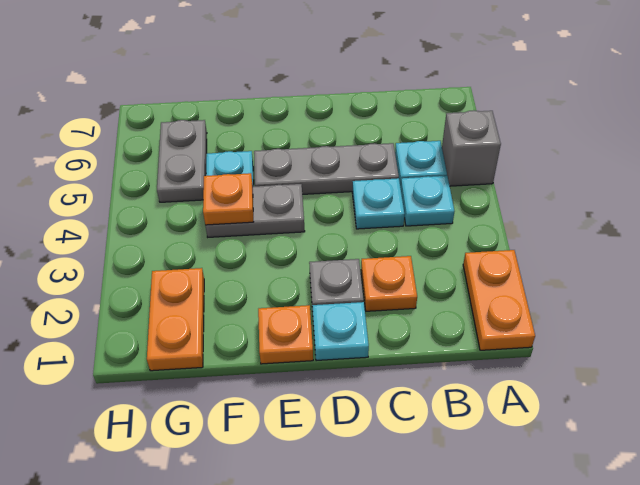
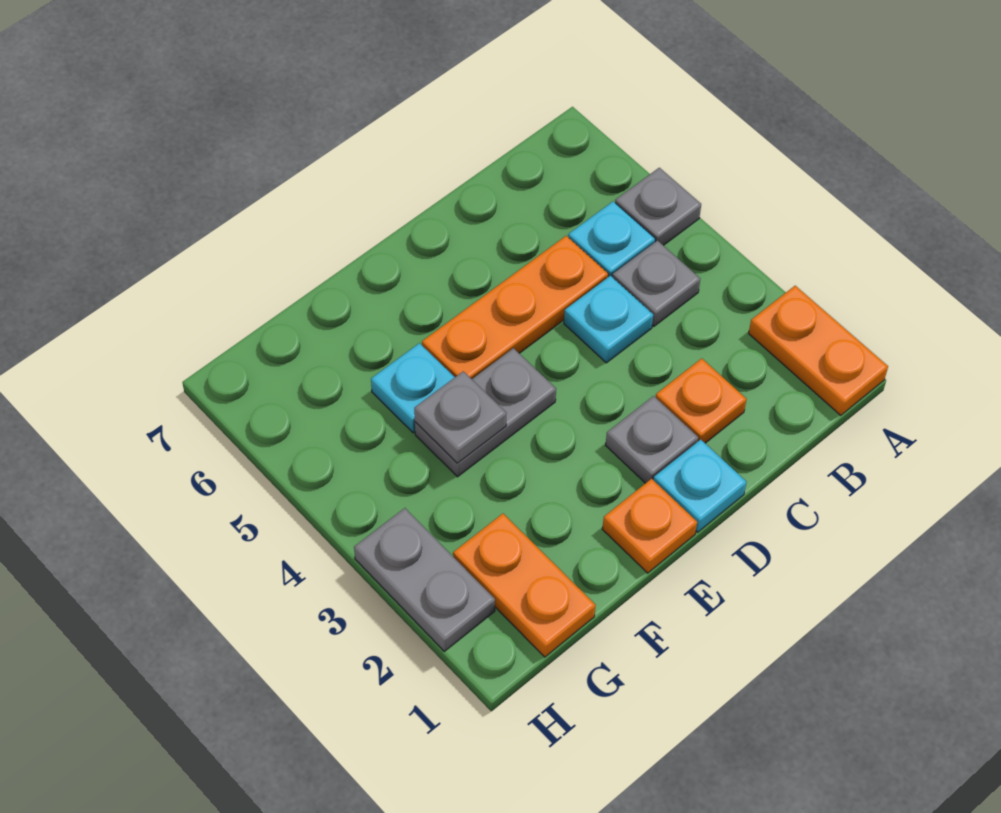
grey brick A5 level 1 -> grey plate A5 level 1
cyan plate B4 level 1 -> grey plate B4 level 1
grey plate C5:E5 level 1 -> orange plate C5:E5 level 1
orange plate F4 level 2 -> grey plate F4 level 2
grey plate G5:G6 level 1 -> grey plate H2:H3 level 1

